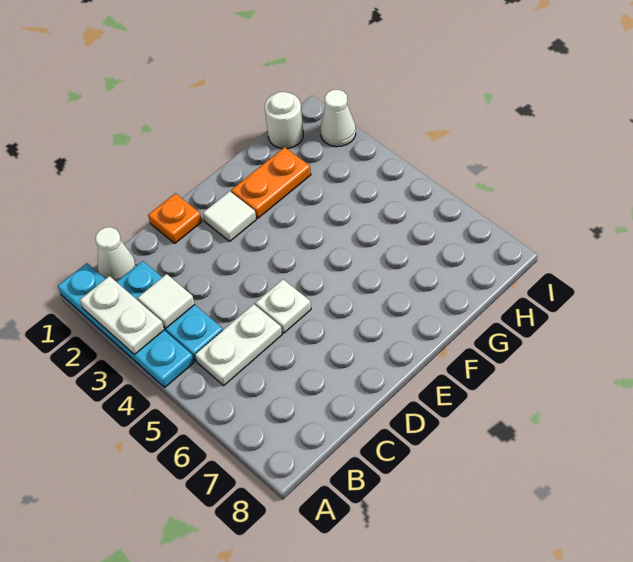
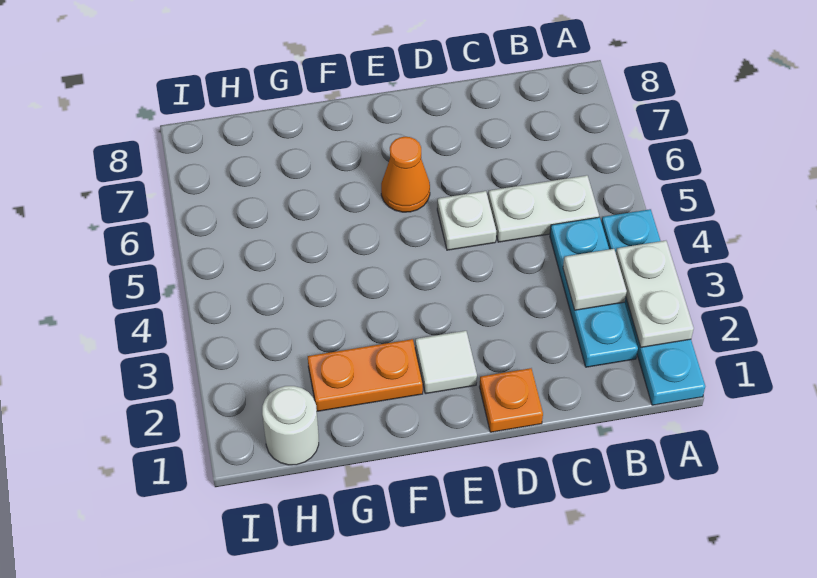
white cone B1 level 1 -> none
none -> orange cone E6 level 1
white cone I2 level 1 -> none

